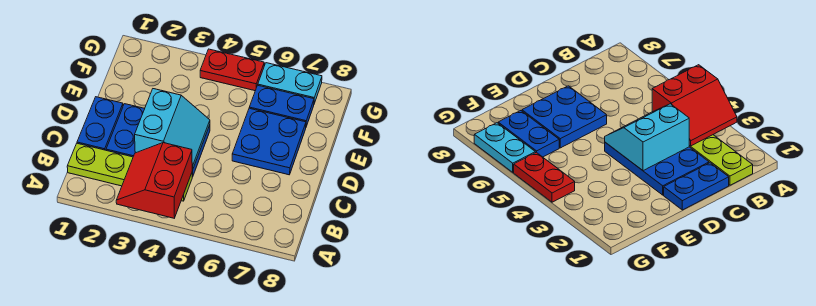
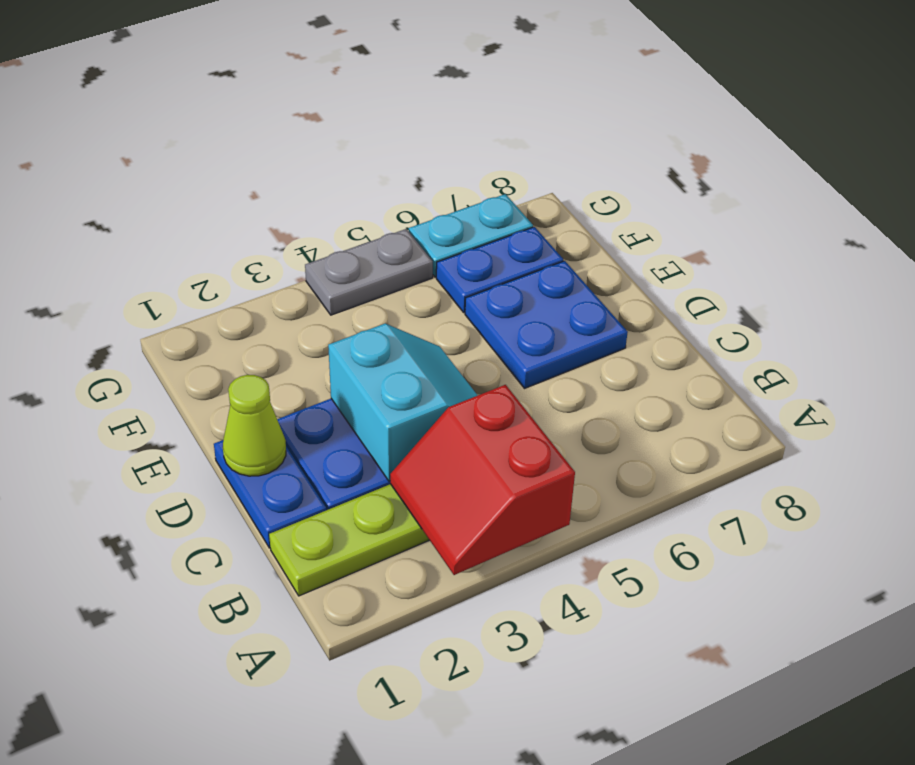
none -> lime cone D1 level 2
red plate G4:G5 level 1 -> grey plate G4:G5 level 1

